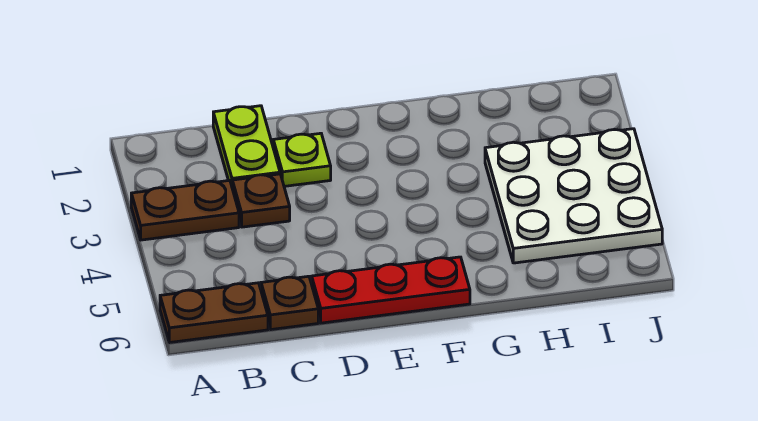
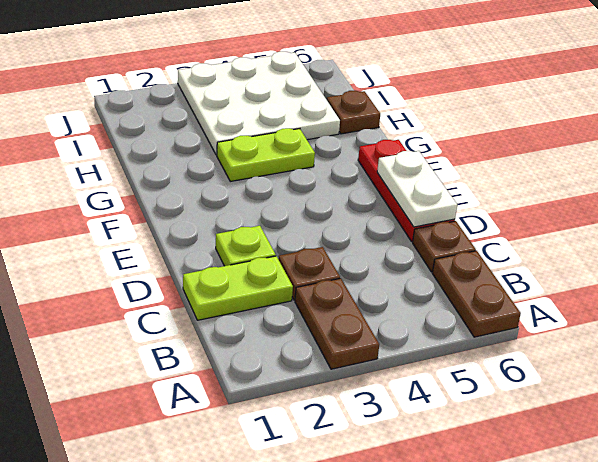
none -> white plate D6:E6 level 2
none -> lime plate G3:G4 level 1
none -> brown plate H6 level 1

